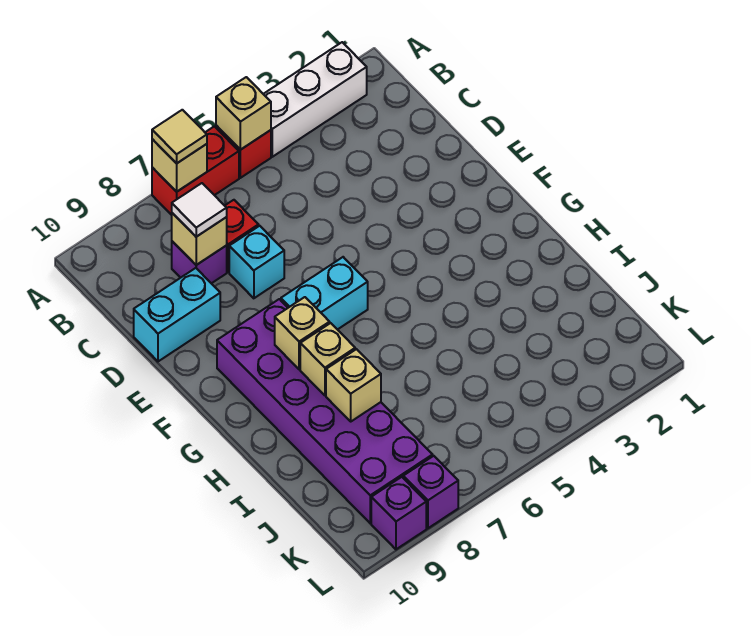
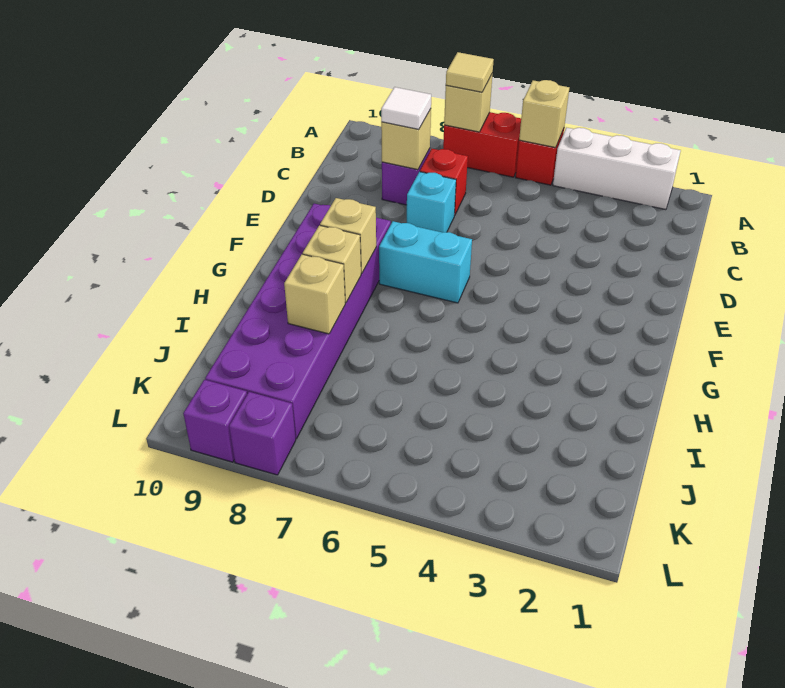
cyan brick D9:D10 level 1 -> none

